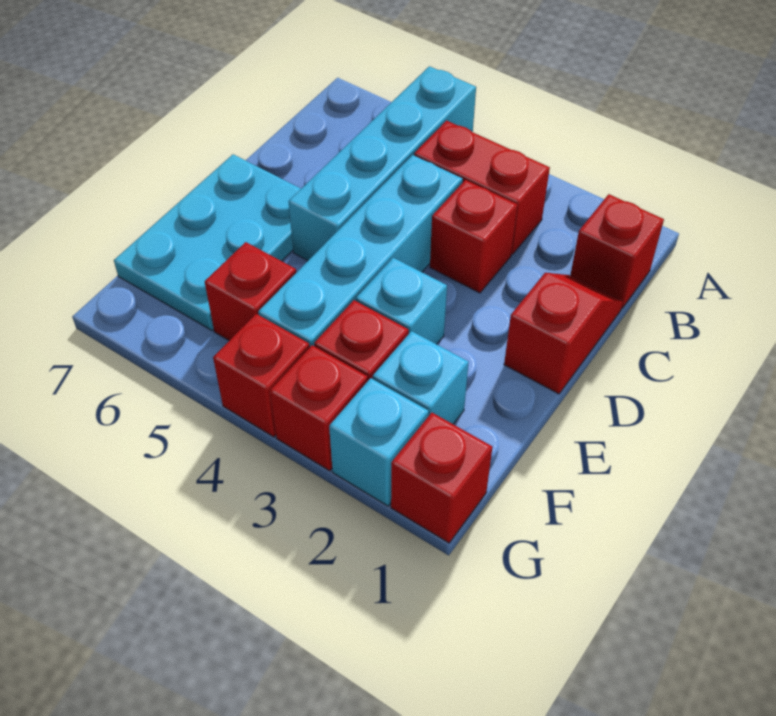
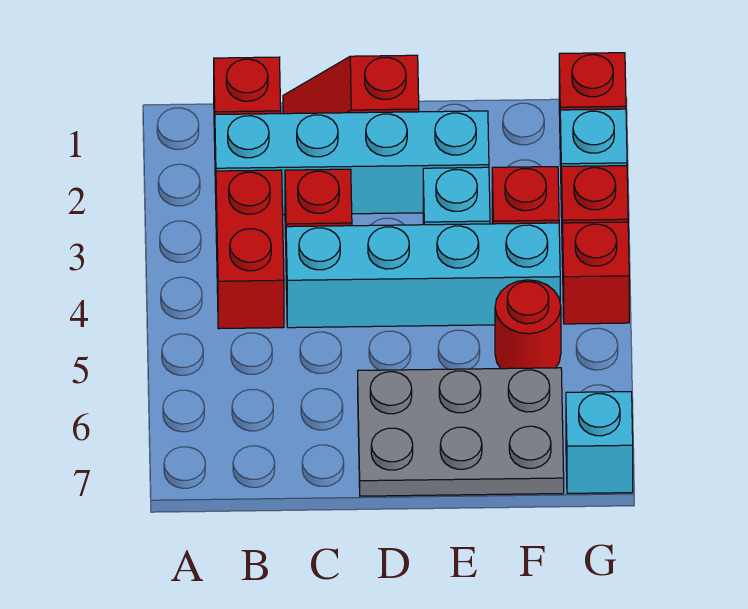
cyan brick A5:D5 level 1 -> cyan brick B2:E2 level 1
cyan plate D6:F7 level 1 -> grey plate D6:F7 level 1
cyan brick F2 level 1 -> cyan brick G7 level 1
red brick F5 level 1 -> red round brick F5 level 1

